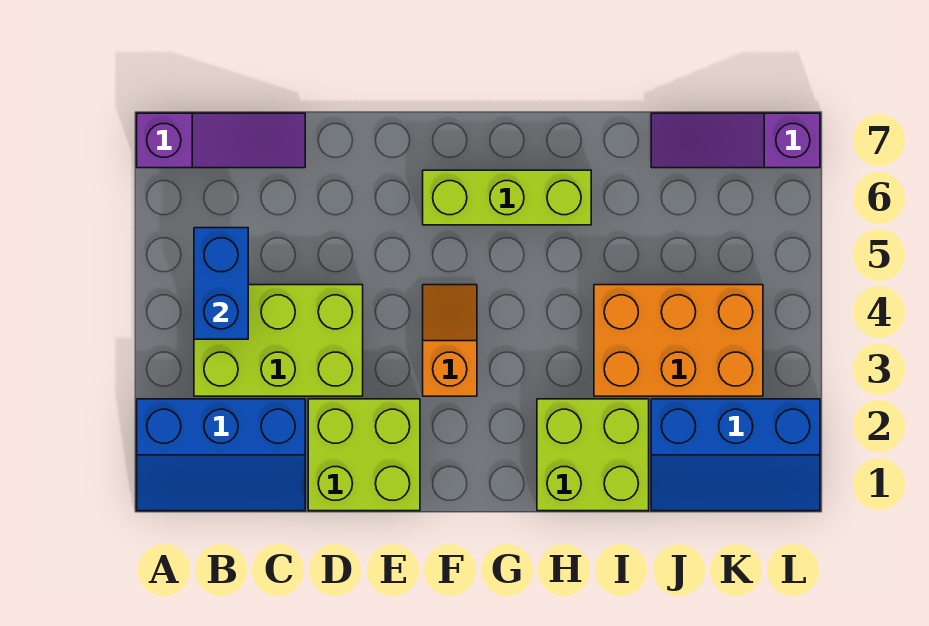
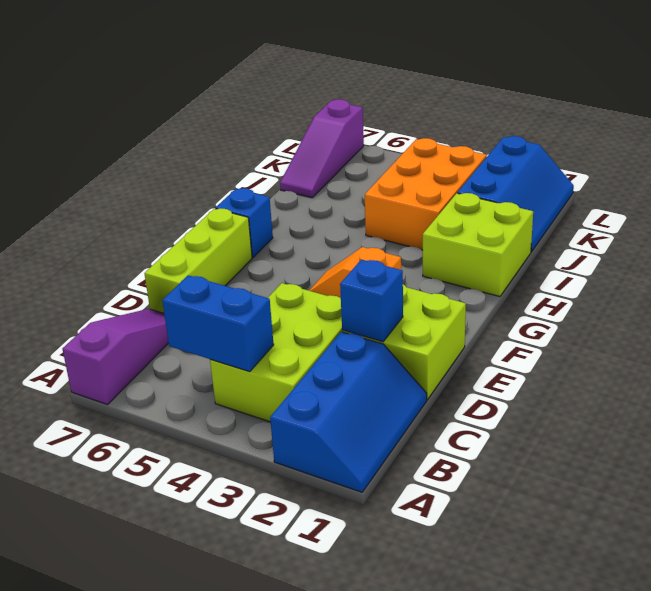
none -> blue brick D2 level 2
lime brick F6:H6 level 1 -> lime brick D7:F7 level 1
none -> blue brick G7 level 1

